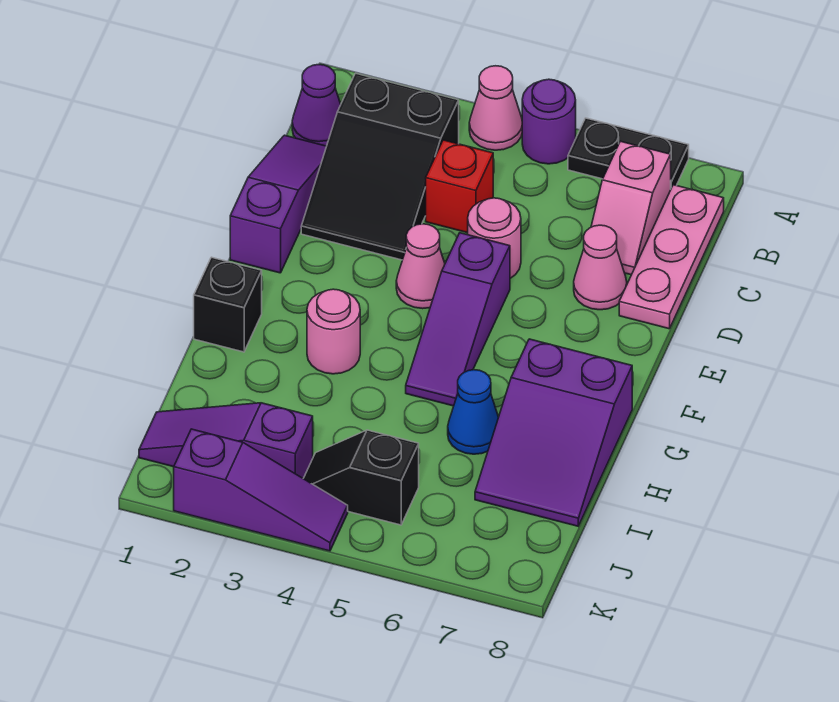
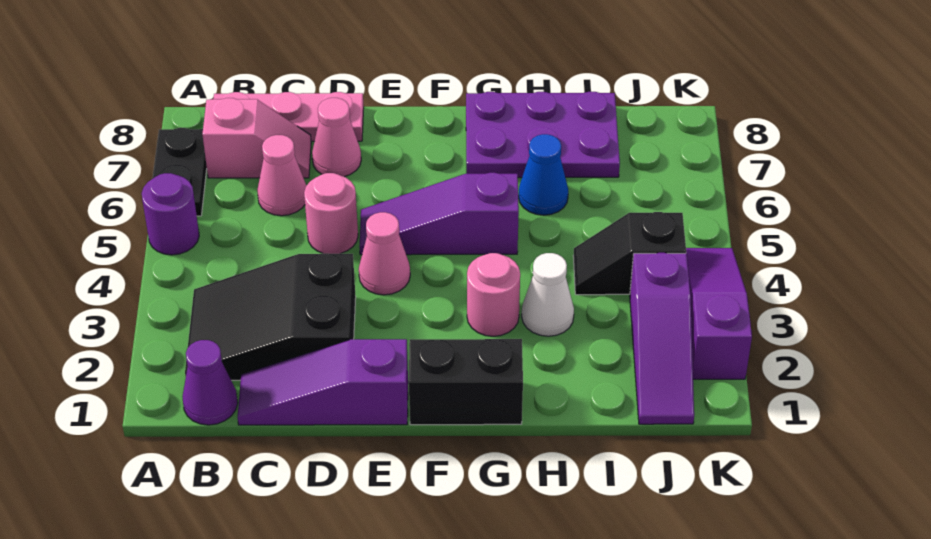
pink cone A4 level 1 -> pink cone C6 level 1
black slope B2:D3 level 1 top B -> black slope B2:D3 level 1 top D
red brick C4 level 1 -> none
purple slope E5:G5 level 1 top E -> purple slope E5:G5 level 1 top G
black brick G1 level 1 -> black brick F1:G1 level 1
purple slope G7:I8 level 1 top G -> purple plate G7:I8 level 1
none -> white cone H3 level 1
black slope J4:J5 level 1 top 5 -> black slope I4:J4 level 1 top J

